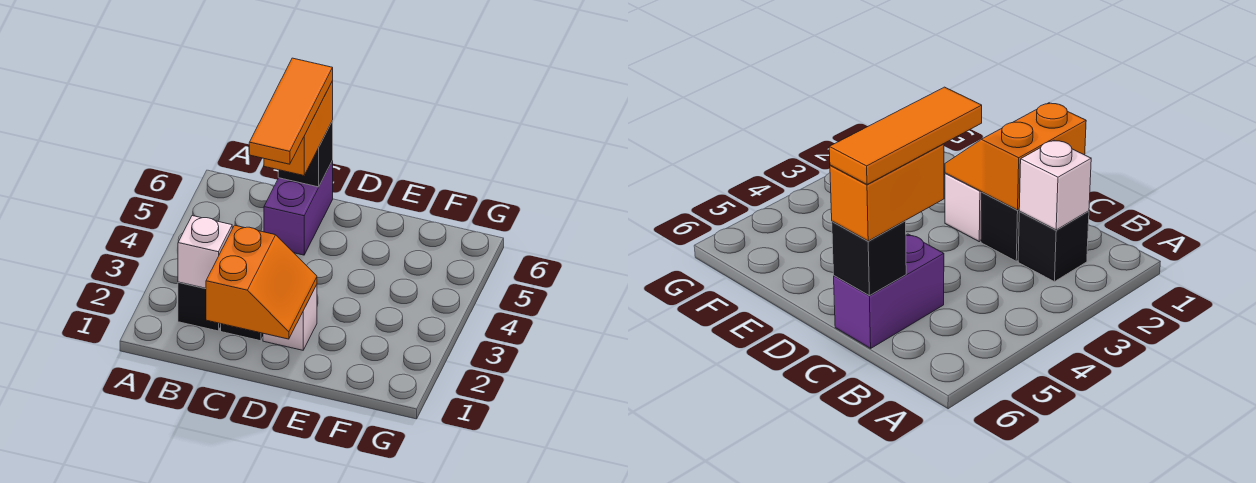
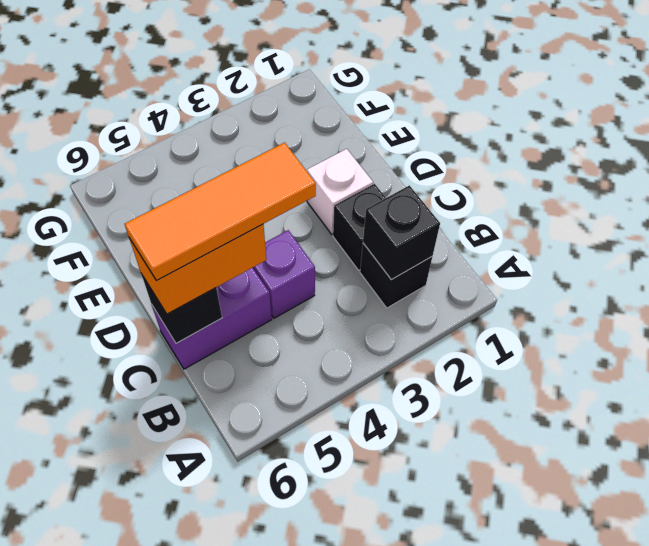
white brick B2 level 2 -> black brick B2 level 2
orange slope C1:D2 level 2 top C -> none
none -> purple brick C4 level 1

